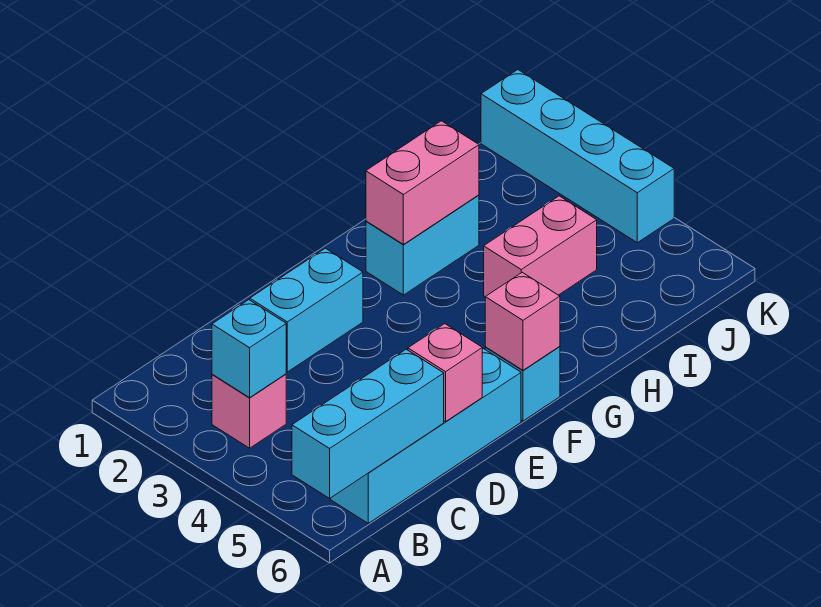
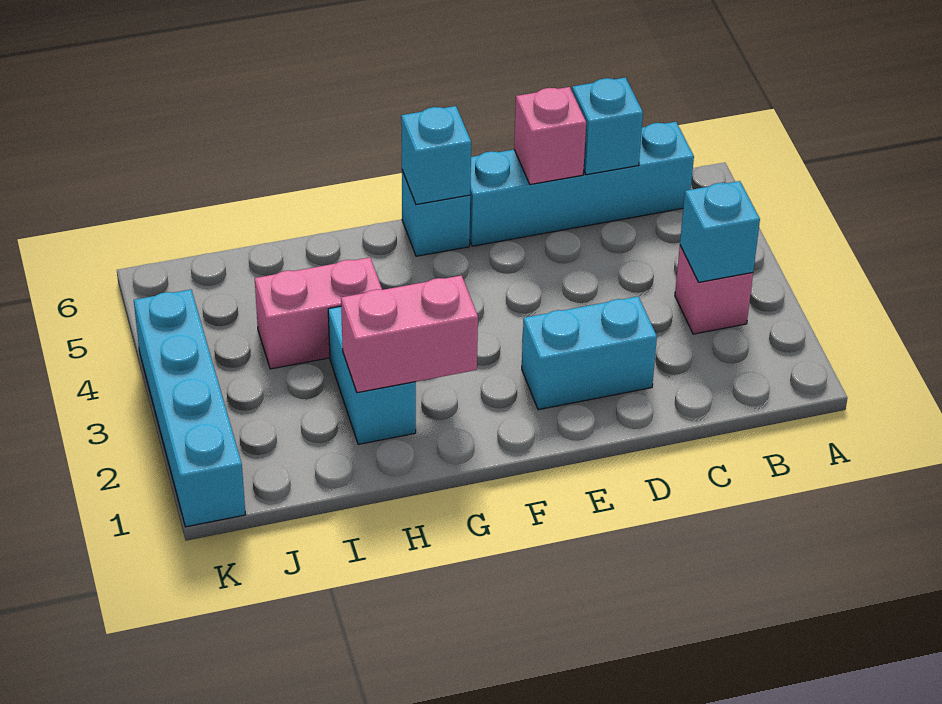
cyan brick A6:C6 level 2 -> cyan brick C6 level 2
pink brick F6 level 2 -> cyan brick F6 level 2
cyan brick G2:H2 level 1 -> cyan brick H2:H3 level 1

